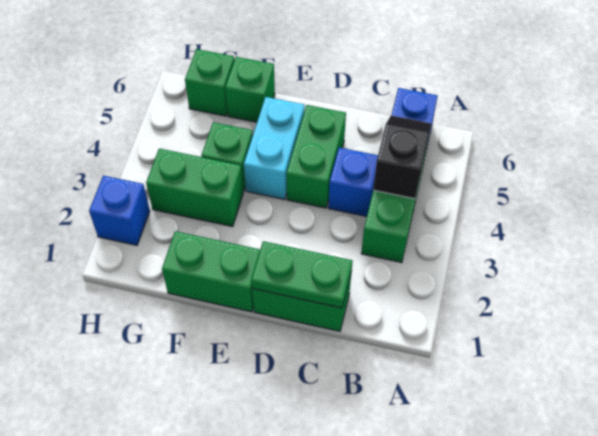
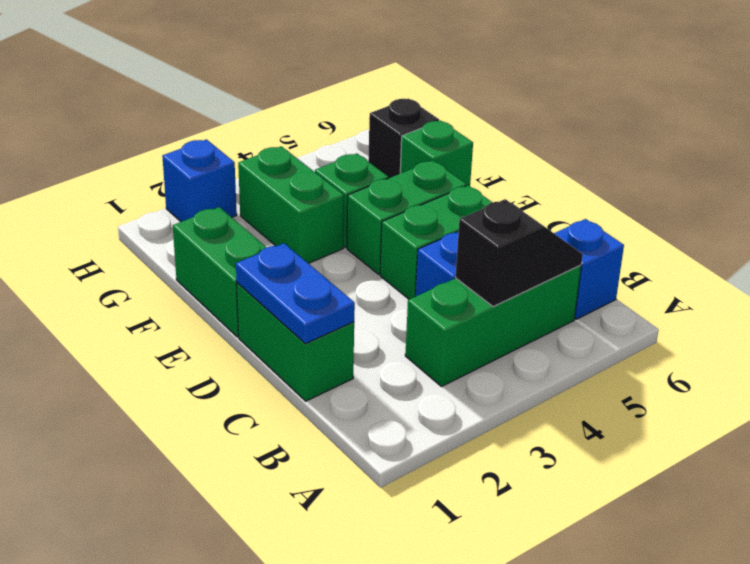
green plate C1:D1 level 2 -> blue plate C1:D1 level 2
cyan brick E4:E5 level 1 -> green brick E4:E5 level 1
green brick G6 level 1 -> black brick G6 level 1

